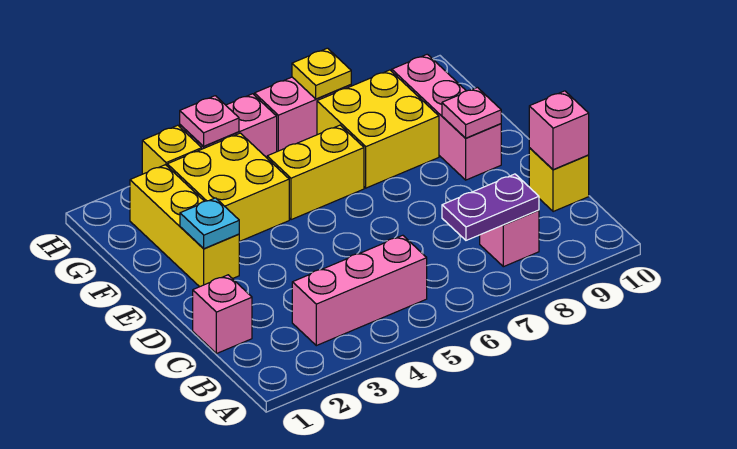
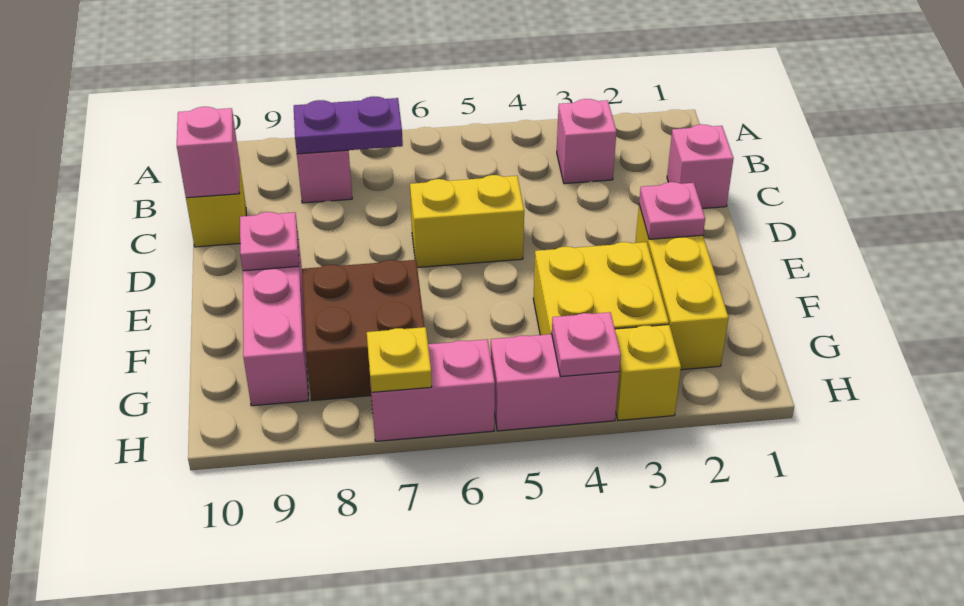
pink brick B3:B5 level 1 -> pink brick B3 level 1
cyan plate E2 level 2 -> pink plate E2 level 2
yellow brick F5:F6 level 1 -> yellow brick D5:D6 level 1
yellow brick F7:G8 level 1 -> brown brick F7:G8 level 1

